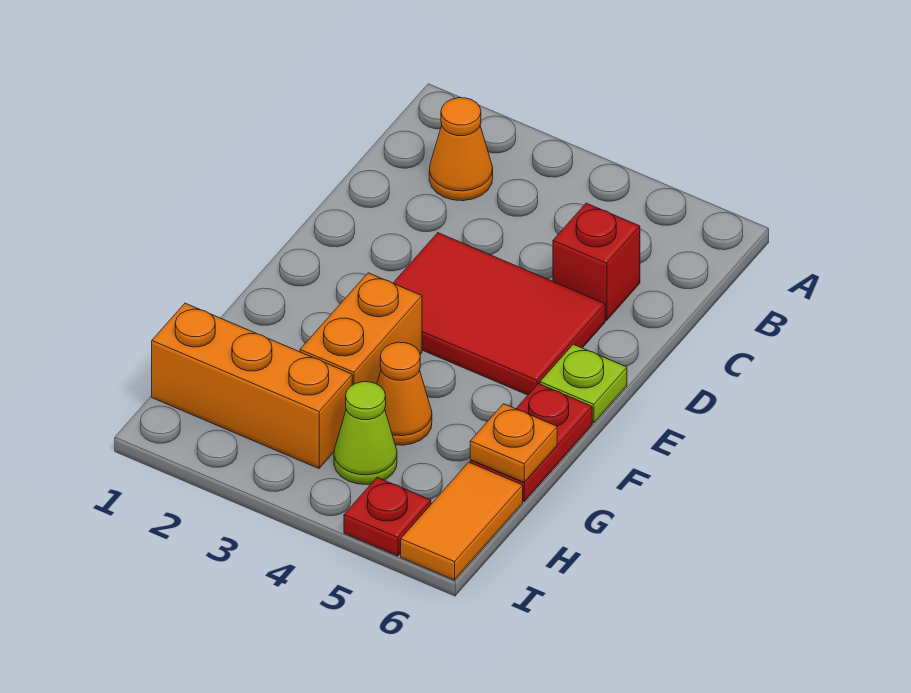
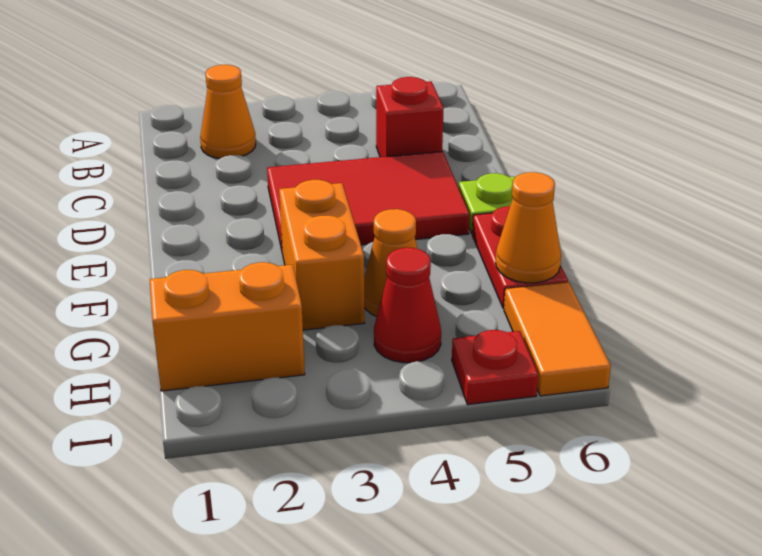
orange plate G6 level 2 -> orange cone G6 level 2
orange brick H1:H3 level 1 -> orange brick H1:H2 level 1
lime cone H4 level 1 -> red cone H4 level 1

